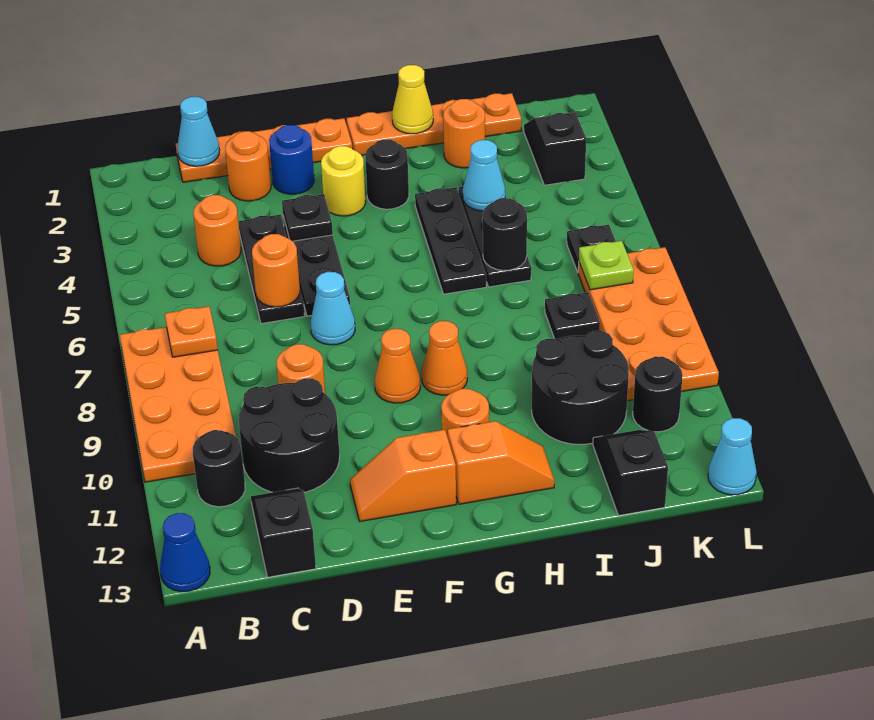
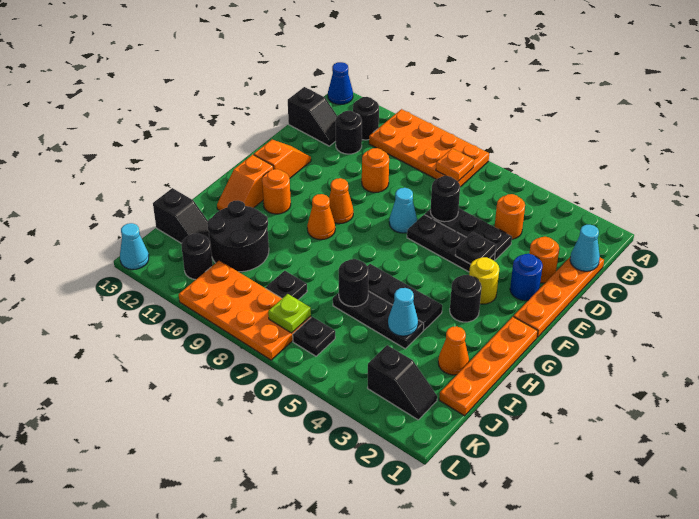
black round brick C10:D11 level 1 -> black round brick C11 level 1
orange round brick D6 level 2 -> black round brick D6 level 2
yellow cone H1 level 2 -> none
orange round brick I2 level 1 -> orange cone I2 level 1

